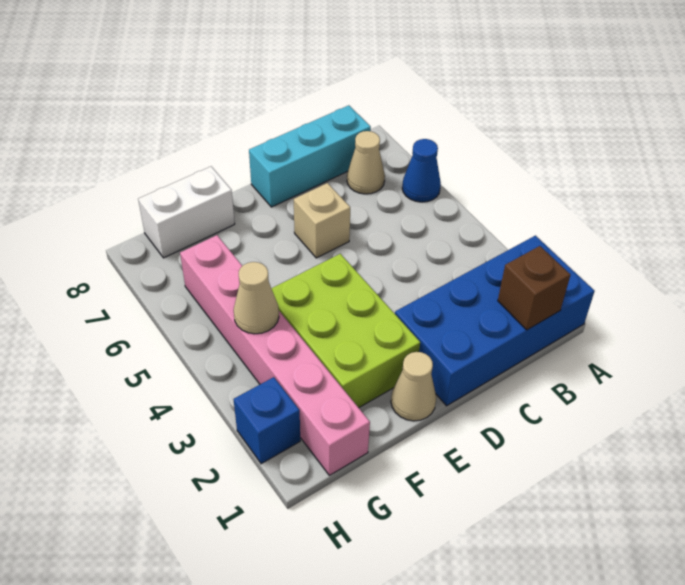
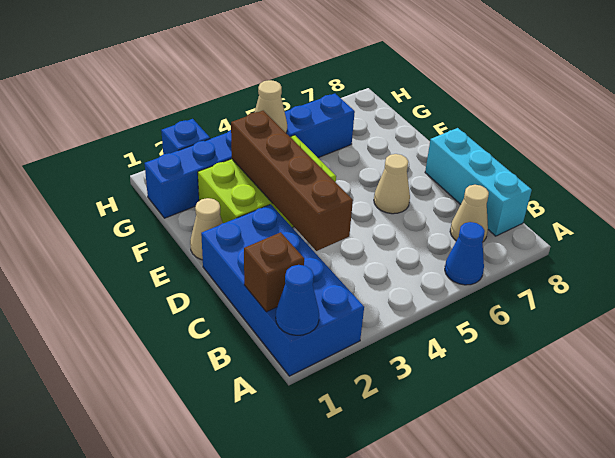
none -> blue cone A1 level 2
none -> brown brick C3:F3 level 2
tan brick D6 level 1 -> tan cone D6 level 1
white brick F8:G8 level 1 -> none
pink brick G1:G6 level 1 -> blue brick G1:G6 level 1

